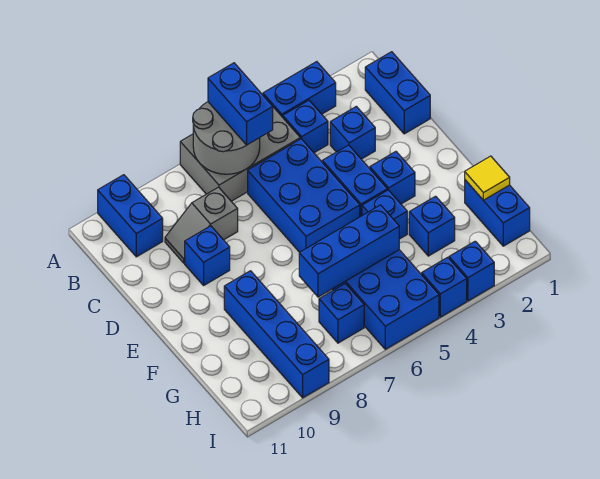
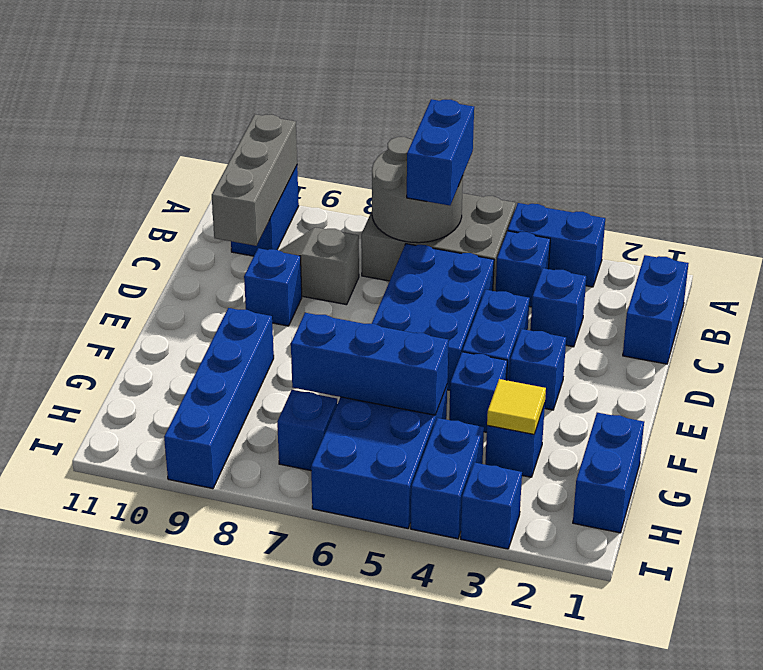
none -> grey brick A10:C10 level 2
yellow tile G1 level 2 -> yellow tile G3 level 2
blue brick I4 level 1 -> blue brick H4:I4 level 1

